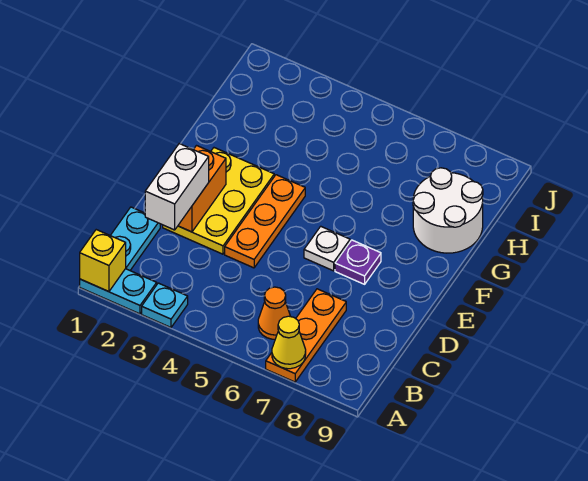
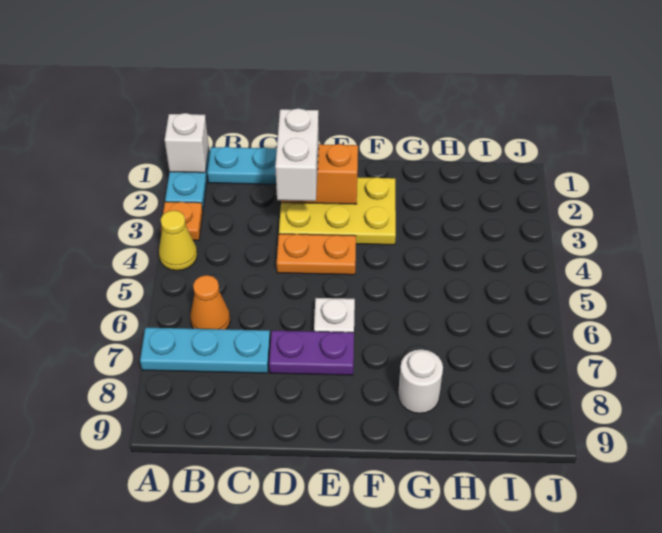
yellow brick A1 level 2 -> white brick A1 level 2
cyan plate A3 level 1 -> orange plate A3 level 1
orange plate A7:C7 level 1 -> cyan plate A7:C7 level 1
yellow cone A7 level 2 -> yellow cone A4 level 1
white brick C2:D2 level 3 -> white brick D2:D3 level 3
orange plate D4:F4 level 1 -> orange plate D4:E4 level 1
purple plate E7 level 1 -> purple plate D7:E7 level 1
white round brick G8:H9 level 1 -> white round brick G8 level 1

